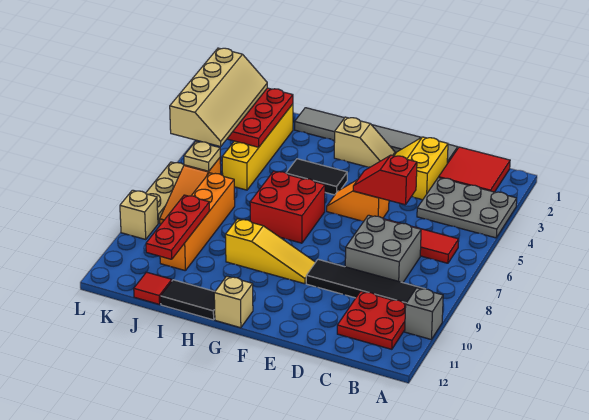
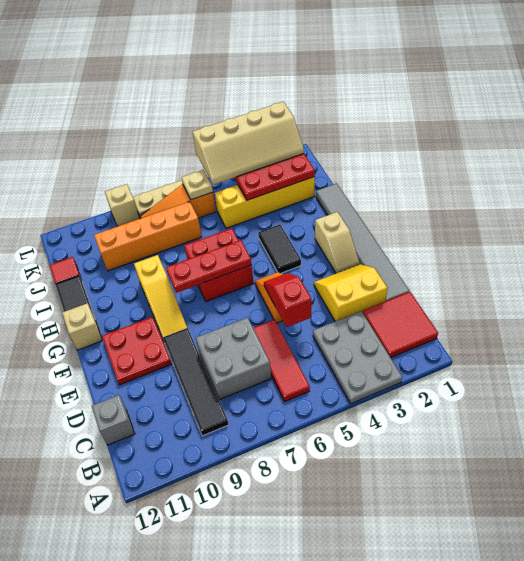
grey brick A10 level 1 -> grey brick C12 level 1
red plate B10:C11 level 1 -> red plate E10:F11 level 1
red plate J9:J11 level 2 -> red plate G6:G8 level 2

